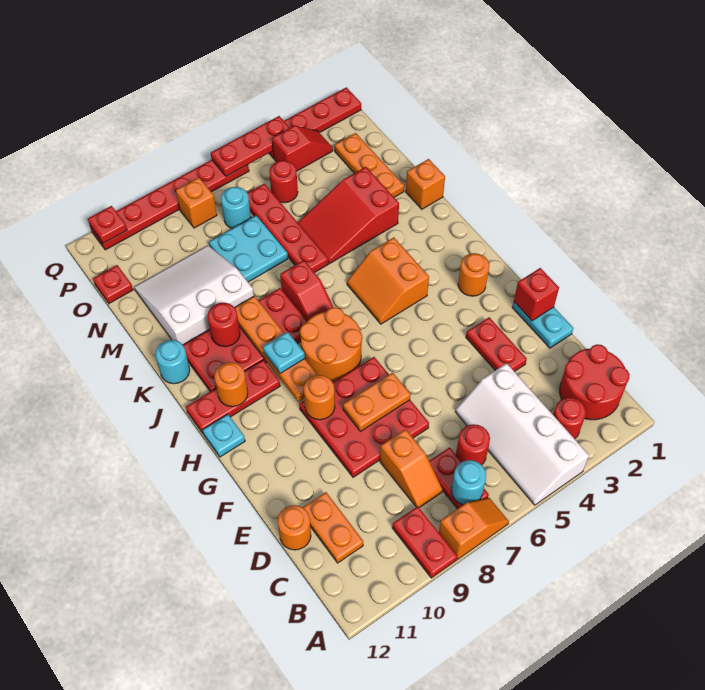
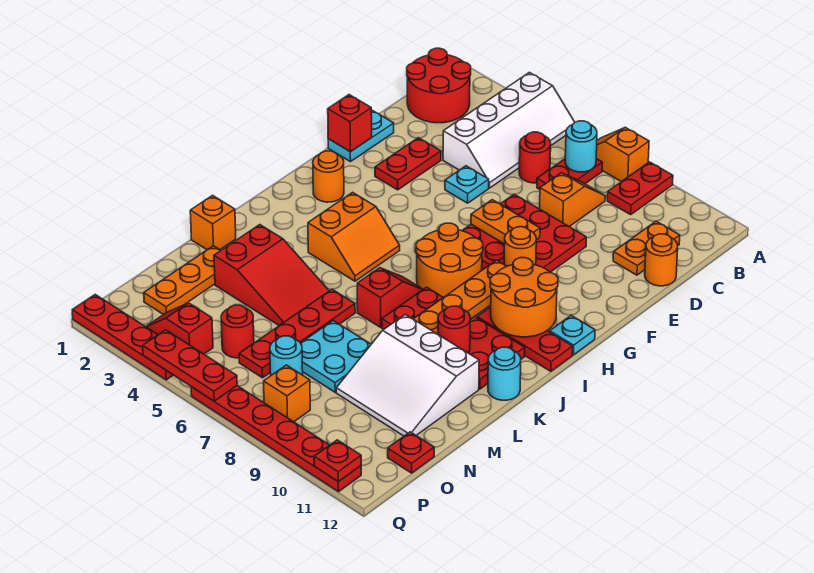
red round brick B3 level 1 -> none
cyan plate I9 level 3 -> cyan plate E5 level 1
orange round brick I11 level 2 -> orange round brick H10:I11 level 2

